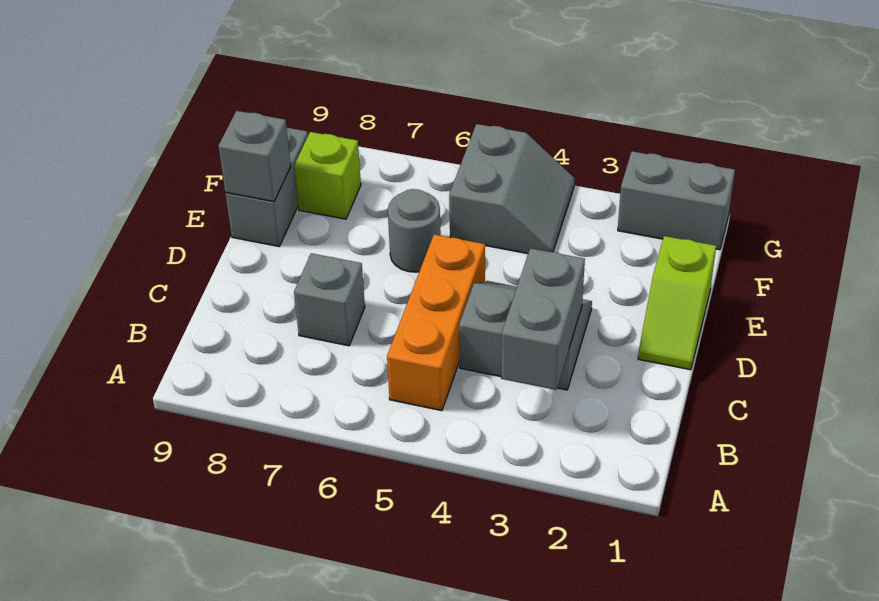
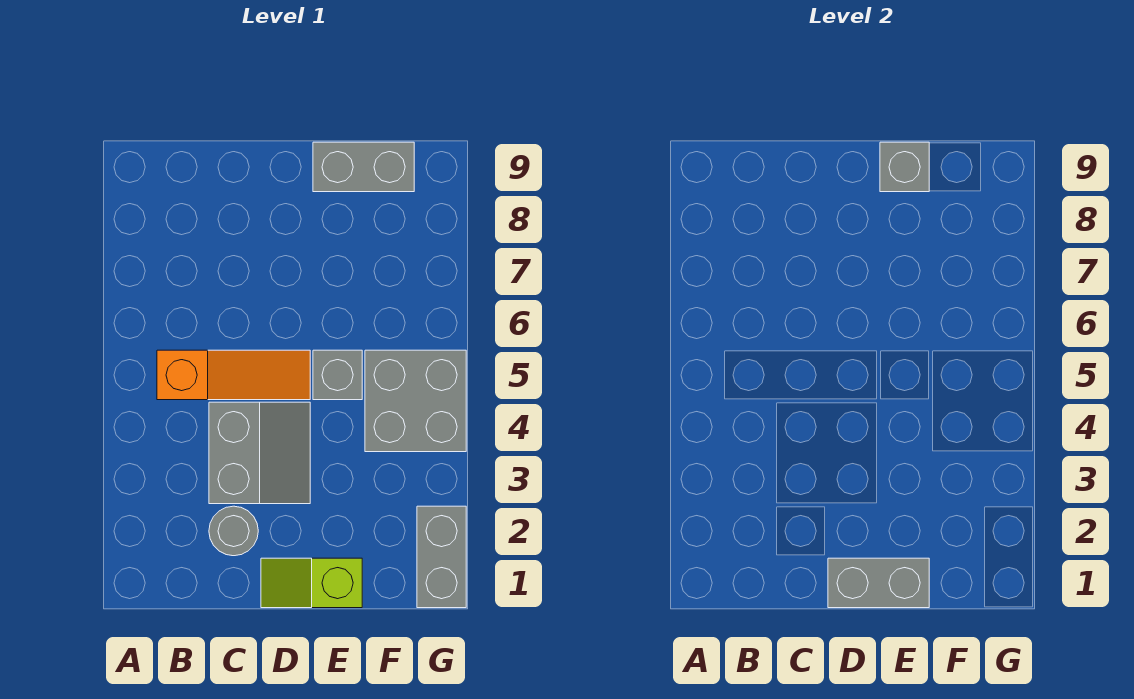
grey brick B3:C3 level 2 -> grey brick D1:E1 level 2
orange brick B5:D5 level 1 -> orange slope B5:D5 level 1 top B
grey brick C7 level 1 -> grey brick E5 level 1
grey round brick E6 level 1 -> grey round brick C2 level 1
grey slope F4:G5 level 1 top 5 -> grey brick F4:G5 level 1
lime brick F8 level 1 -> none

